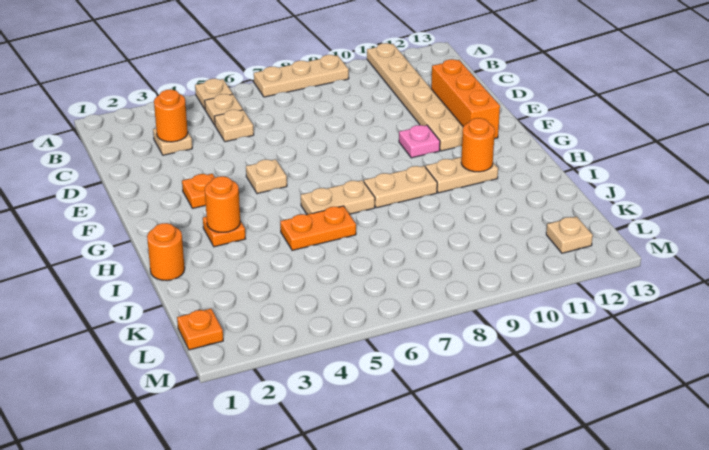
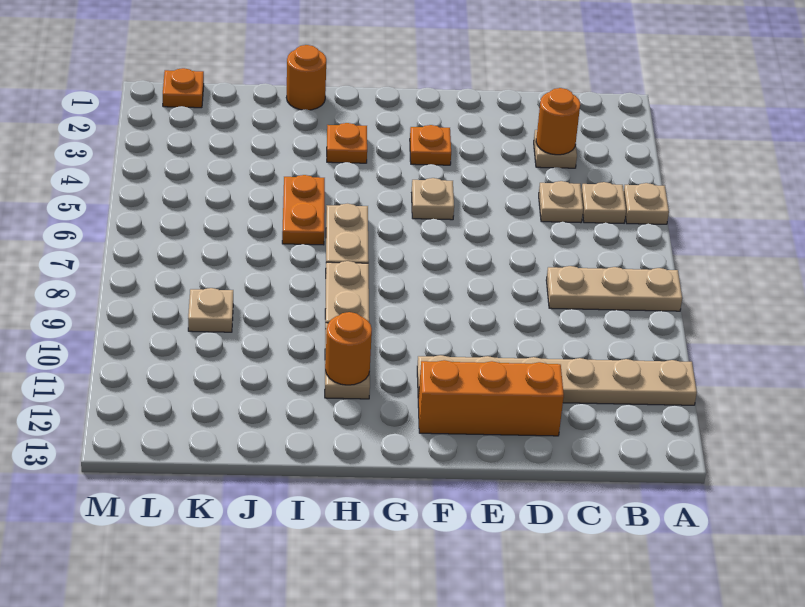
tan plate A7:A9 level 1 -> tan plate A8:C8 level 1
pink plate F10 level 1 -> none
orange round brick H3 level 2 -> none
tan plate L12 level 1 -> tan plate K9 level 1

